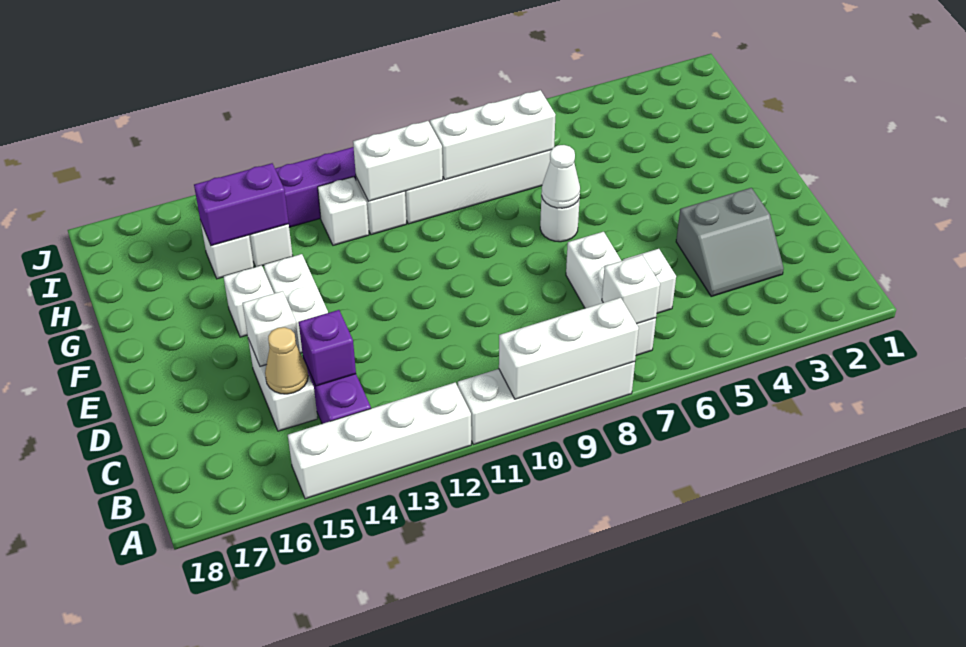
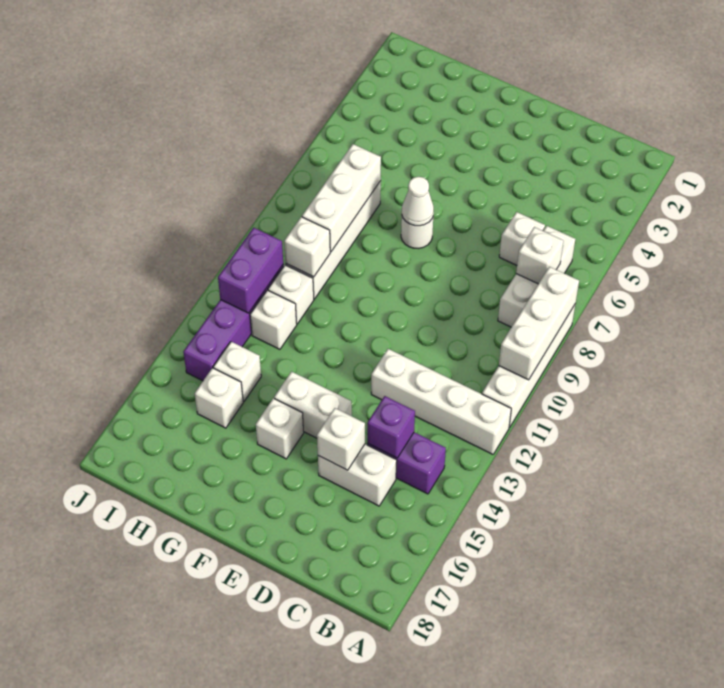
white brick A12:A15 level 1 -> white brick A12:D12 level 1
white brick B7:D7 level 1 -> white brick B6:B8 level 1
grey slope C3:D4 level 1 top D -> none
tan cone C15 level 2 -> none
white brick H10:H11 level 2 -> white brick H10 level 2
purple brick H14:H15 level 2 -> purple brick I11:I12 level 2

